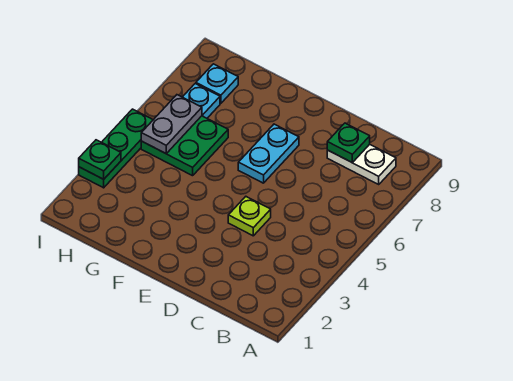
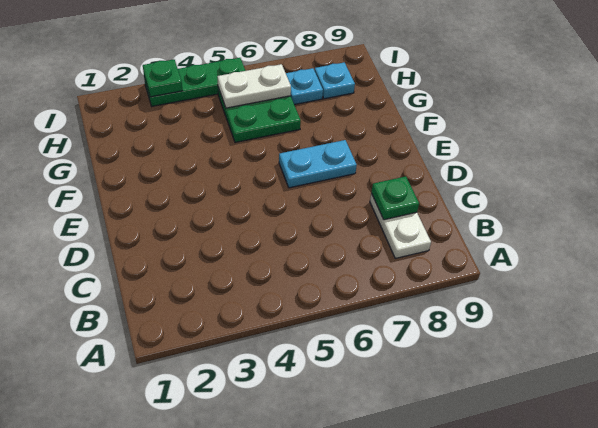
lime plate D4 level 1 -> none
grey plate H5:H6 level 2 -> white plate H5:H6 level 2

